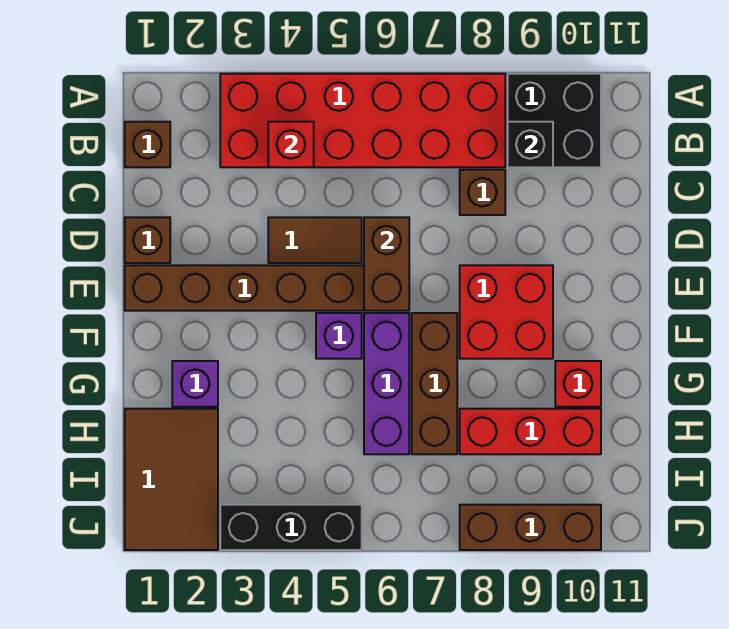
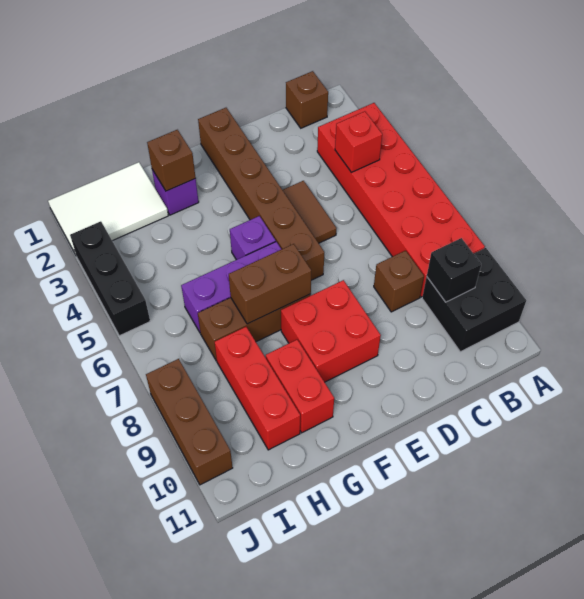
brown brick D1 level 1 -> brown brick G2 level 2
brown brick D6:E6 level 2 -> brown brick F7:G7 level 2
red brick G10 level 1 -> red brick G9:G10 level 1
brown tile H1:J2 level 1 -> white tile H1:J2 level 1

